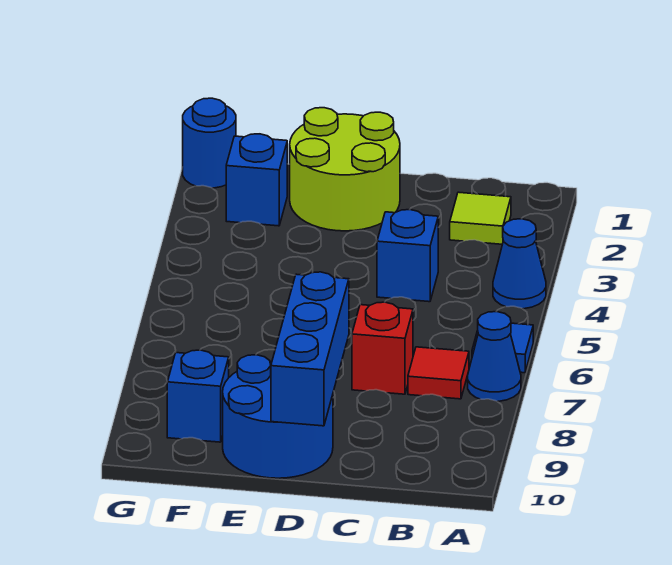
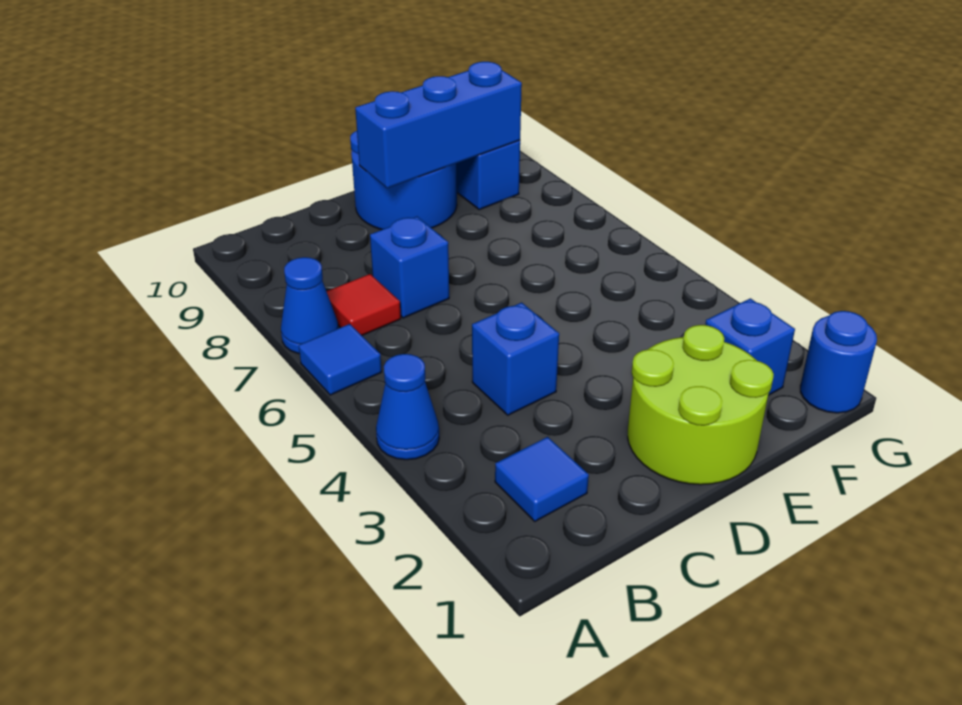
lime tile B2 level 1 -> blue tile B2 level 1
red brick C7 level 1 -> blue brick C7 level 1
blue brick D8:D10 level 2 -> blue brick D9:F9 level 2

